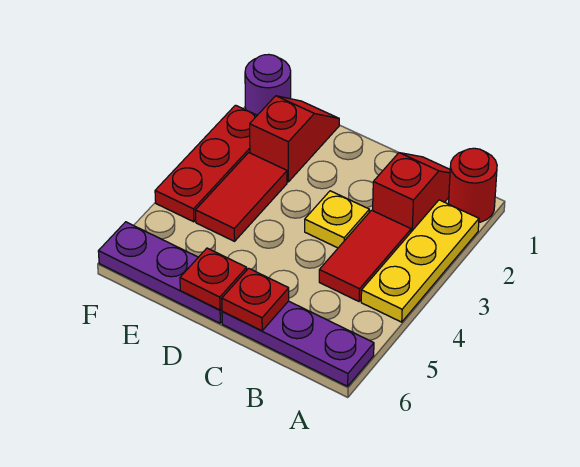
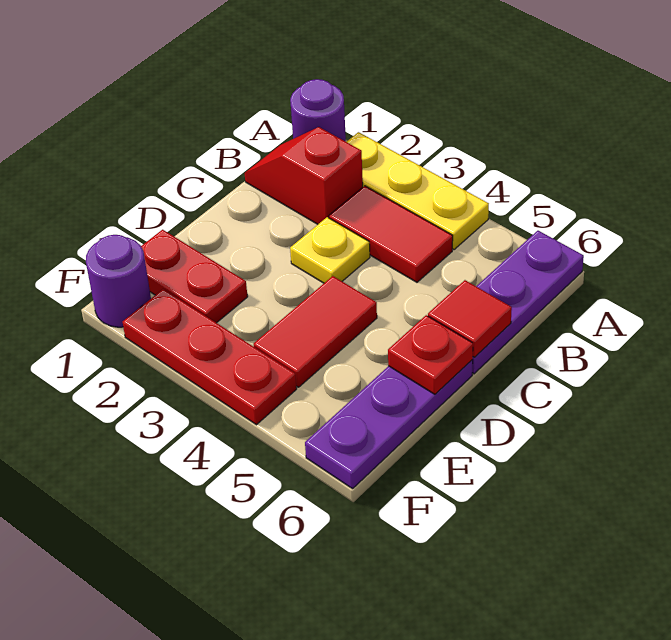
red round brick A1 level 1 -> purple round brick A1 level 1
red plate C6 level 2 -> red tile C6 level 2
red slope E1:E2 level 1 top 2 -> red plate E1:E2 level 1
red tile E3:E4 level 1 -> red tile D4:E4 level 1

